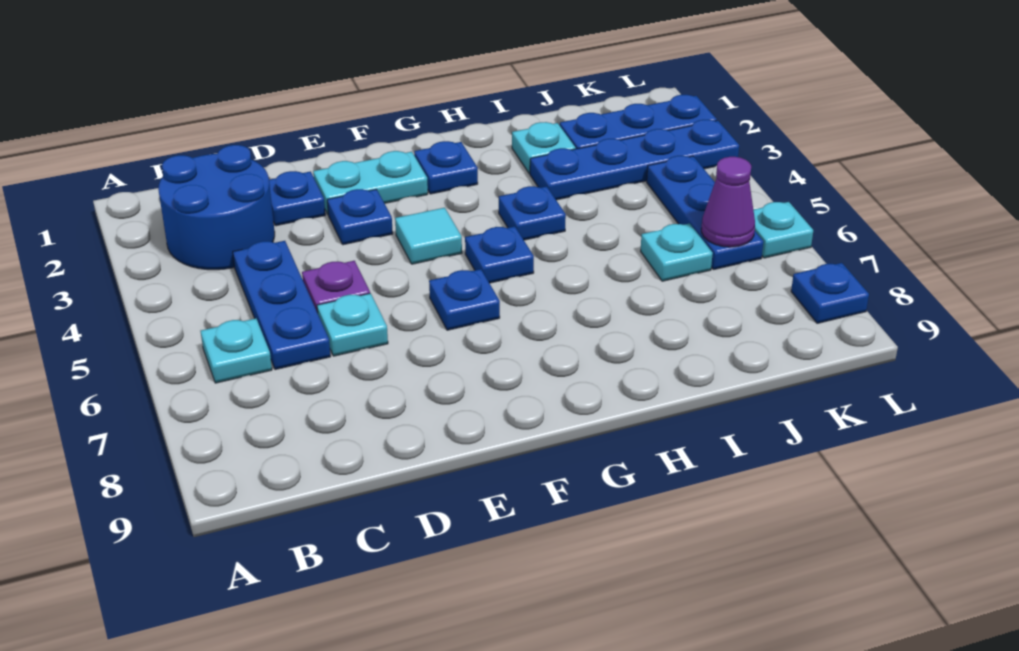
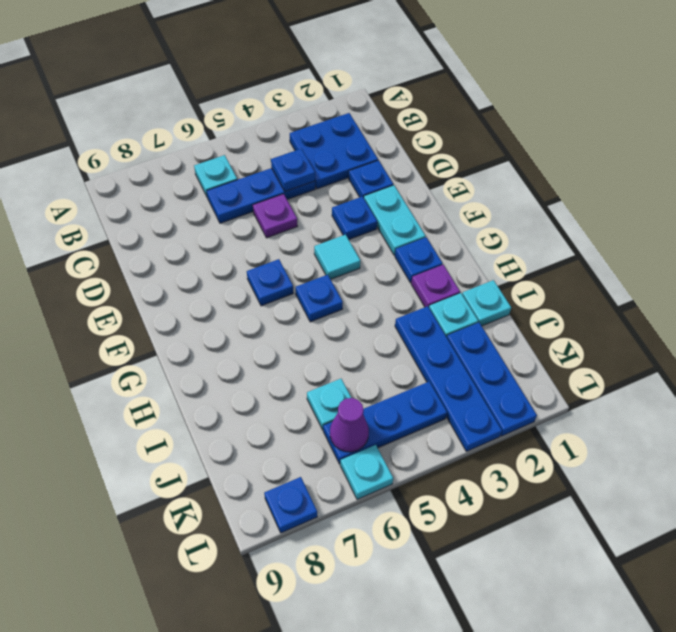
blue round brick B2:C3 level 1 -> blue plate B2:C3 level 1
cyan plate D6 level 1 -> cyan plate I1 level 1
none -> purple plate H2 level 1
blue plate H4 level 1 -> blue plate C4 level 2

